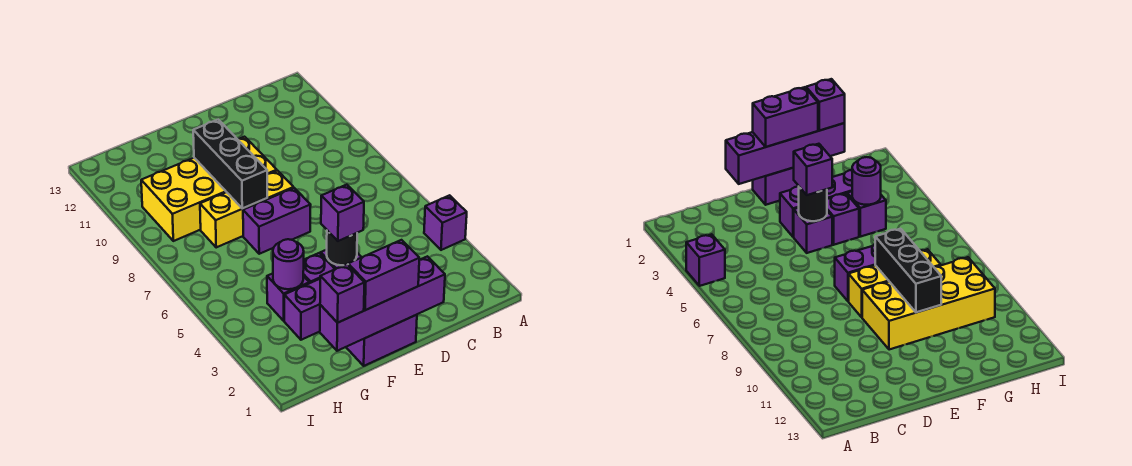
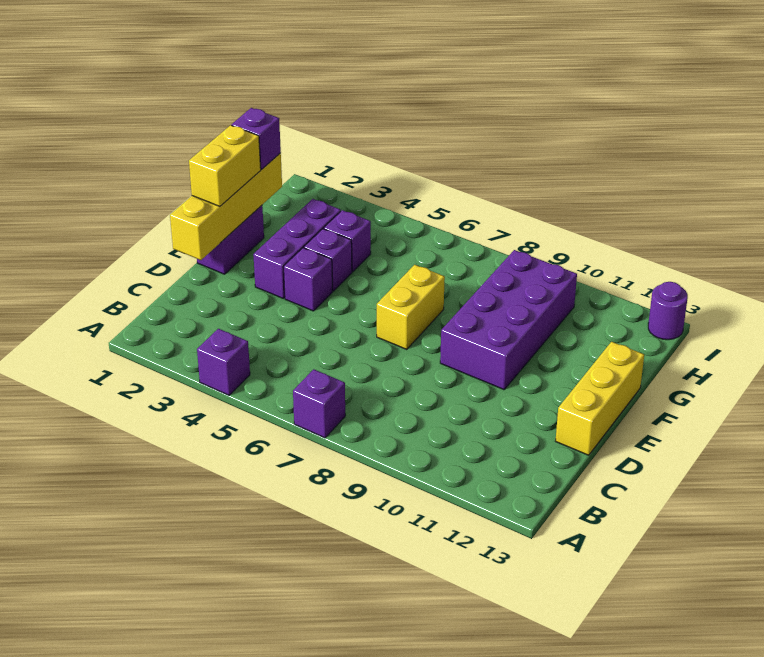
purple brick D1:G1 level 2 -> yellow brick D1:G1 level 2
purple brick E1:F1 level 3 -> yellow brick E1:F1 level 3
black round brick E4 level 2 -> none
purple brick E4 level 3 -> purple brick A7 level 1
purple brick E7:F7 level 1 -> yellow brick E7:F7 level 1
yellow brick E8:G8 level 1 -> yellow brick D13:F13 level 1
yellow brick E9:H10 level 1 -> purple brick E9:H10 level 1
black brick F8:F10 level 2 -> none
purple round brick G4 level 2 -> purple round brick I13 level 1

